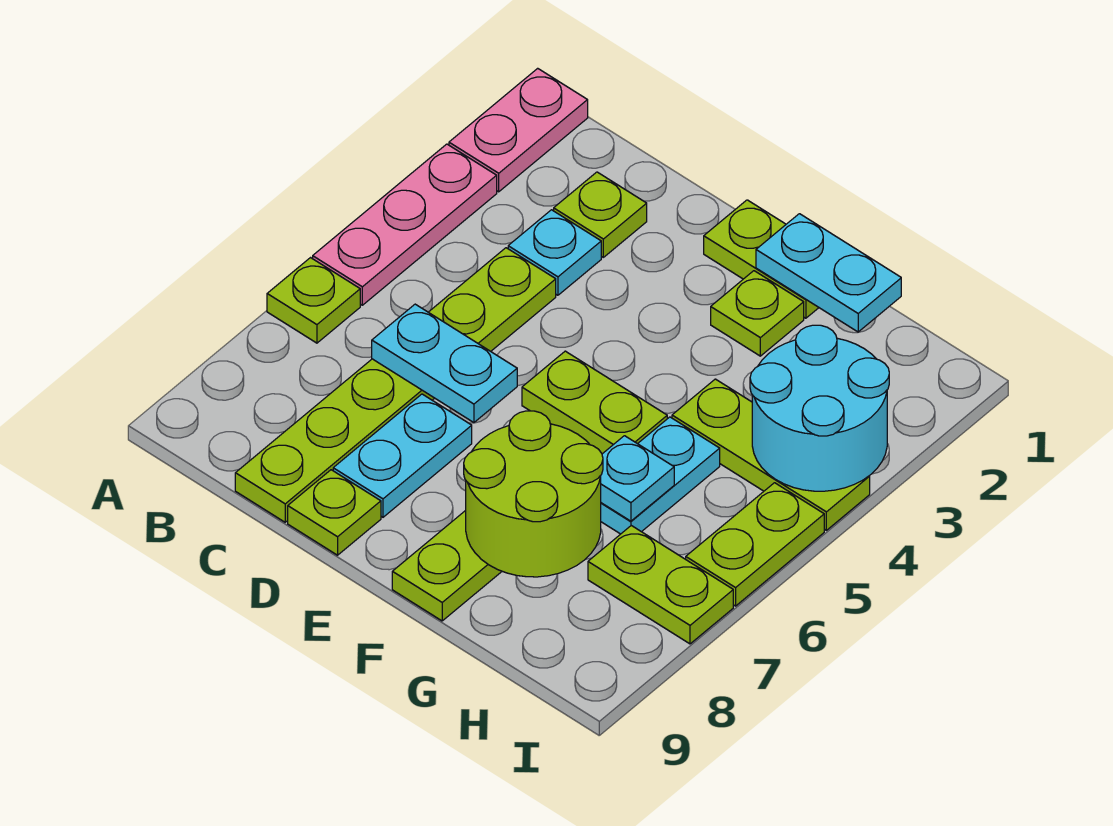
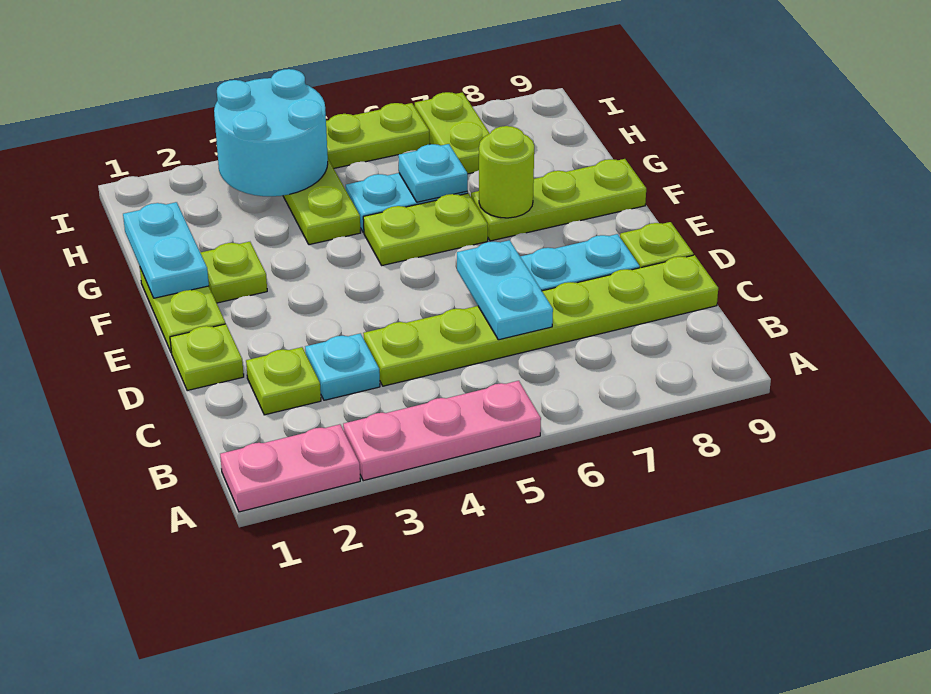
lime plate A6 level 1 -> lime plate D1 level 1
lime plate E5:F5 level 1 -> lime plate F5:F6 level 1
lime round brick F7:G8 level 2 -> lime round brick F7 level 2

